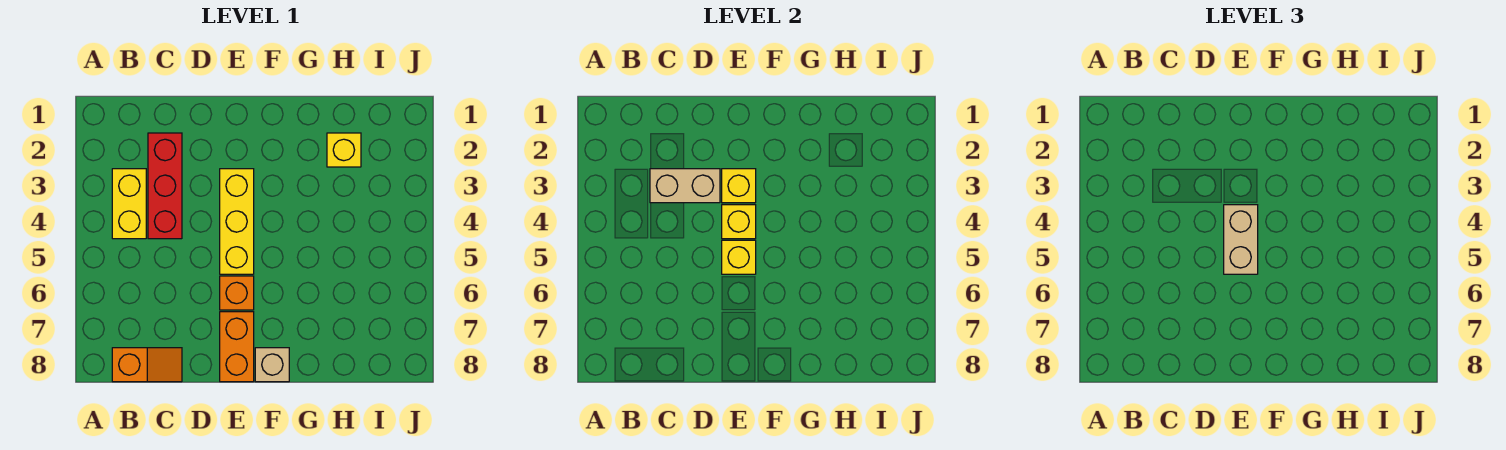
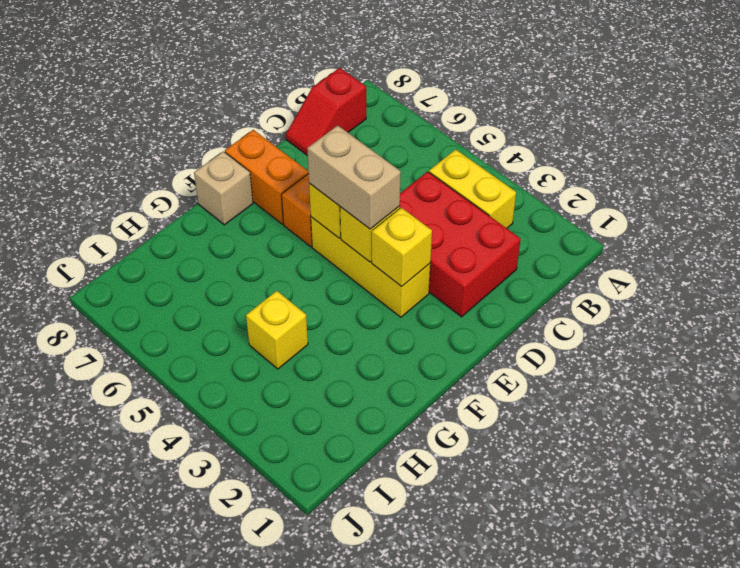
orange slope B8:C8 level 1 top B -> red slope B8:C8 level 1 top B
red brick C2:C4 level 1 -> red brick C2:D4 level 1
tan brick C3:D3 level 2 -> none
yellow brick H2 level 1 -> yellow brick H4 level 1

